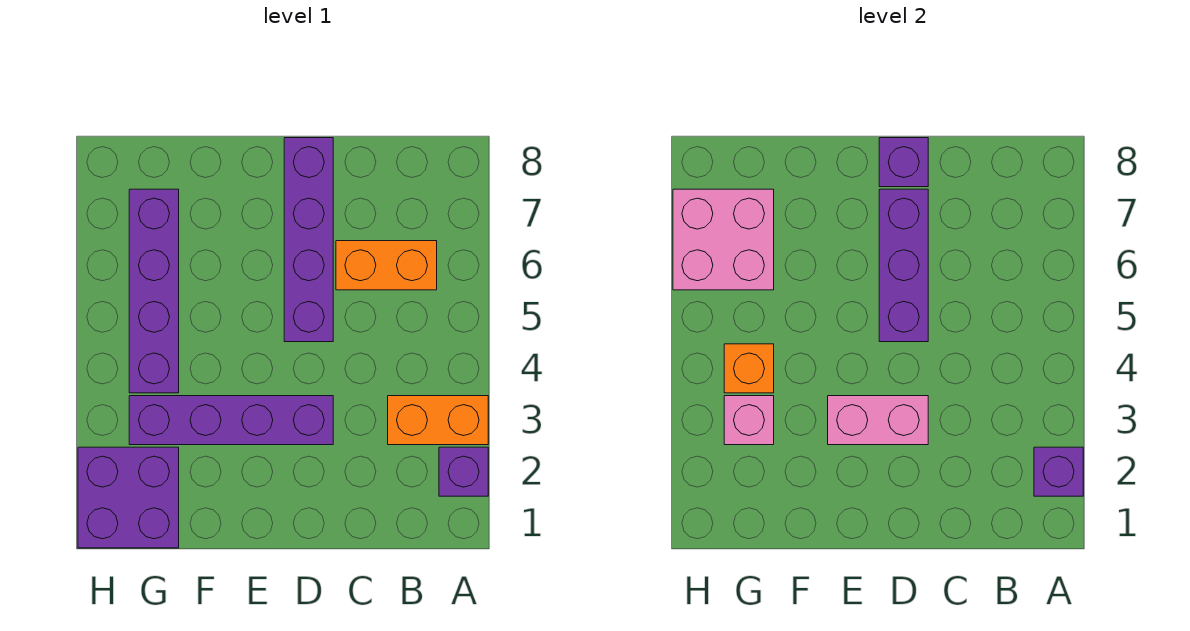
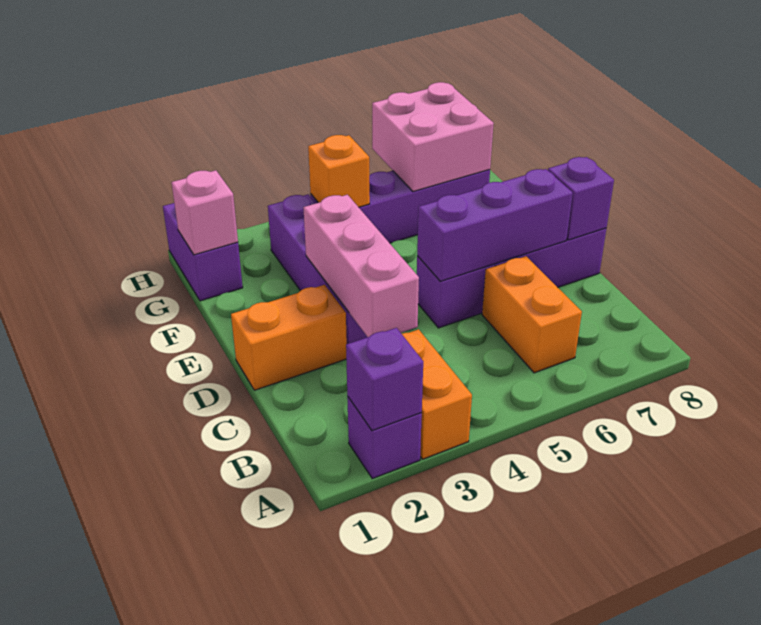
none -> orange brick D1:D2 level 1
pink brick D3:E3 level 2 -> pink brick C3:E3 level 2
purple brick G1:H2 level 1 -> purple brick G1:H1 level 1
pink brick G3 level 2 -> pink brick G1 level 2

